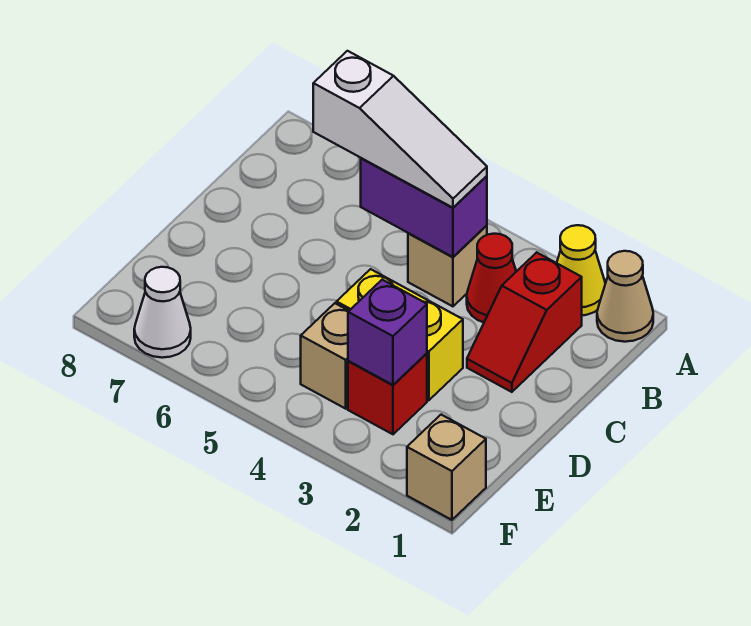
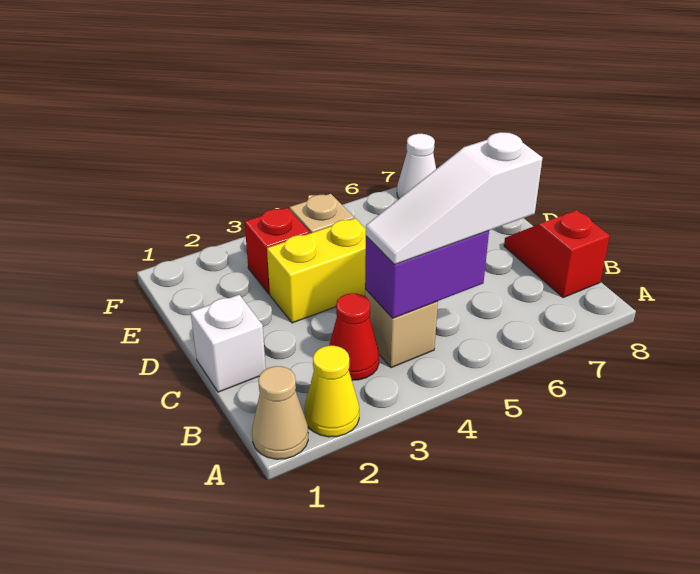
red slope B2:C2 level 1 top B -> red slope B8:C8 level 1 top B
none -> white brick C1 level 1
purple brick E3 level 2 -> none
tan brick F1 level 1 -> none

